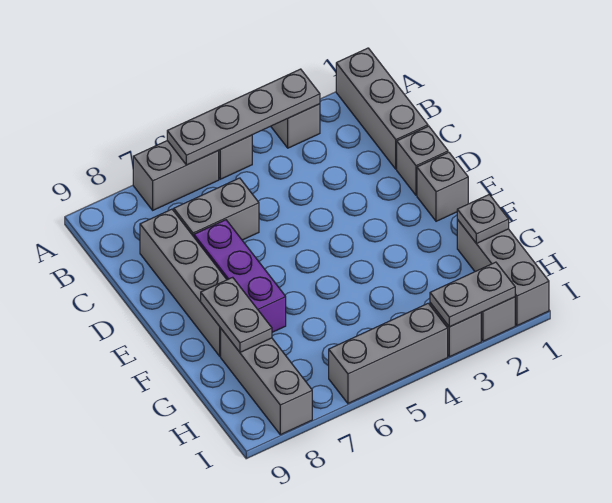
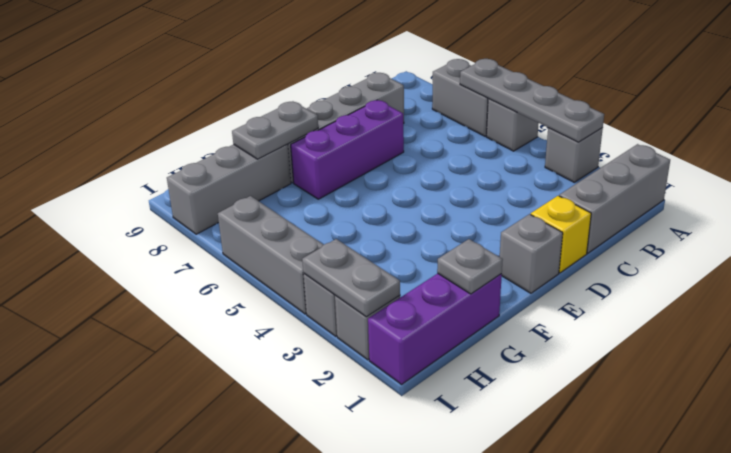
grey brick C6:C7 level 1 -> none
grey brick D1 level 1 -> yellow brick D1 level 1
grey brick G1:I1 level 1 -> purple brick G1:I1 level 1

